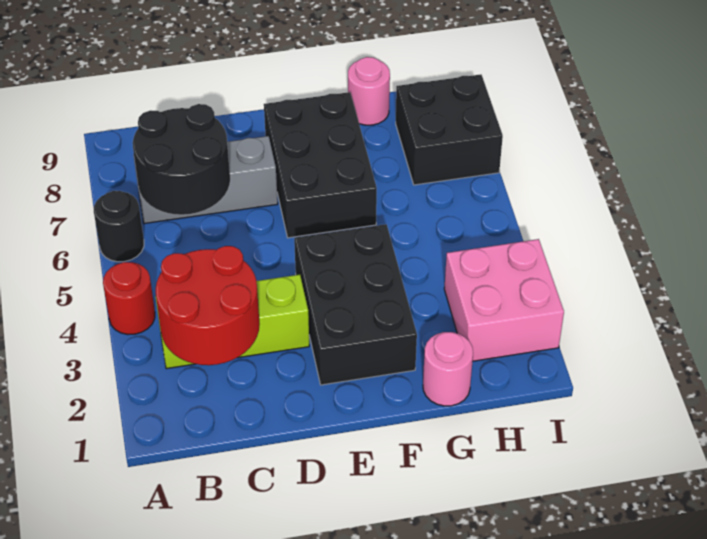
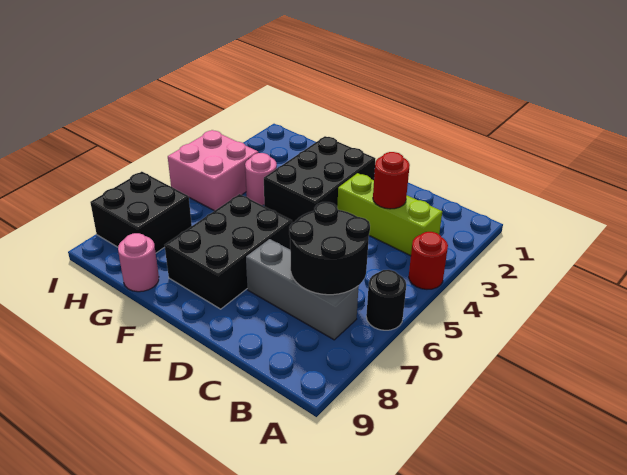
red round brick B2:C3 level 2 -> red round brick C3 level 2
pink round brick G1 level 1 -> pink round brick G4 level 1
pink brick H2:I3 level 1 -> pink brick H4:I5 level 1

